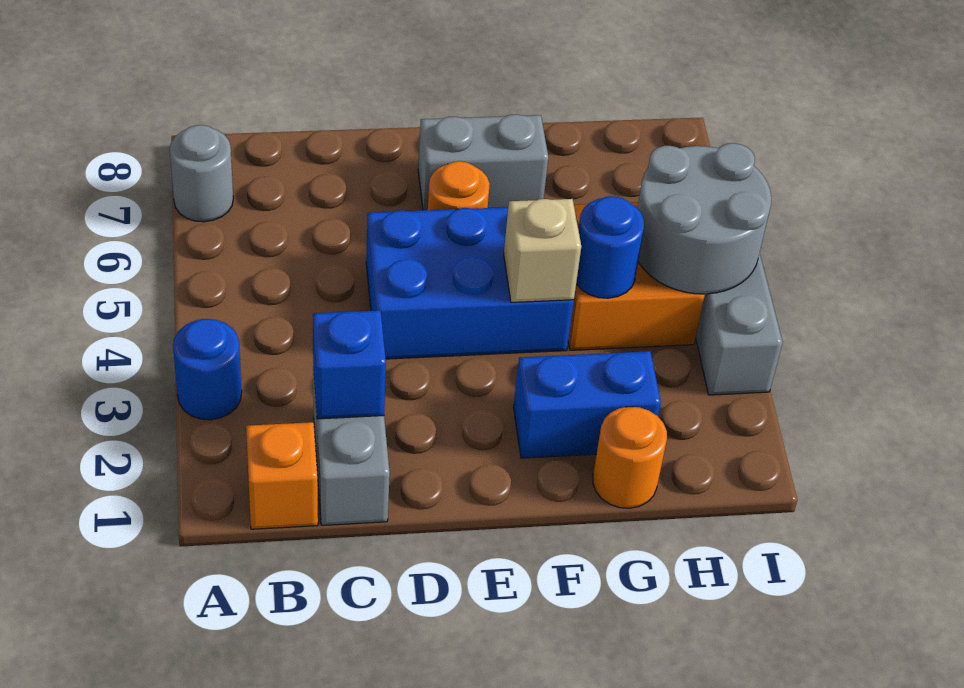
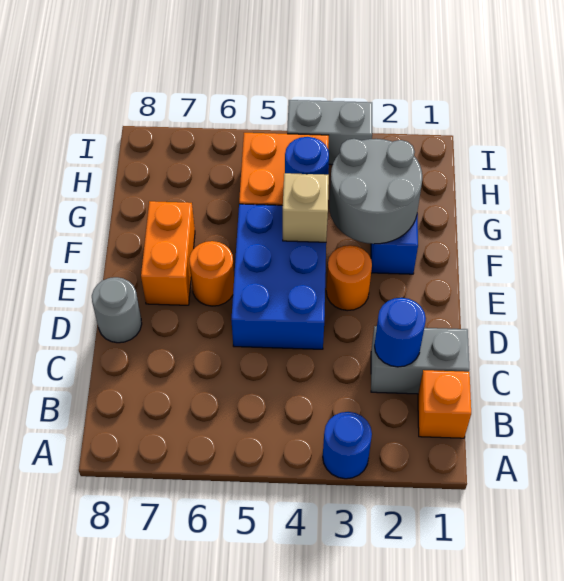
grey round brick A7 level 1 -> grey round brick D8 level 1
blue brick C2 level 2 -> blue round brick C2 level 2
grey brick E7:F7 level 1 -> orange brick E7:F7 level 1
orange round brick G1 level 1 -> orange round brick E3 level 1
grey round brick H4:I5 level 2 -> grey round brick F2:G3 level 2

